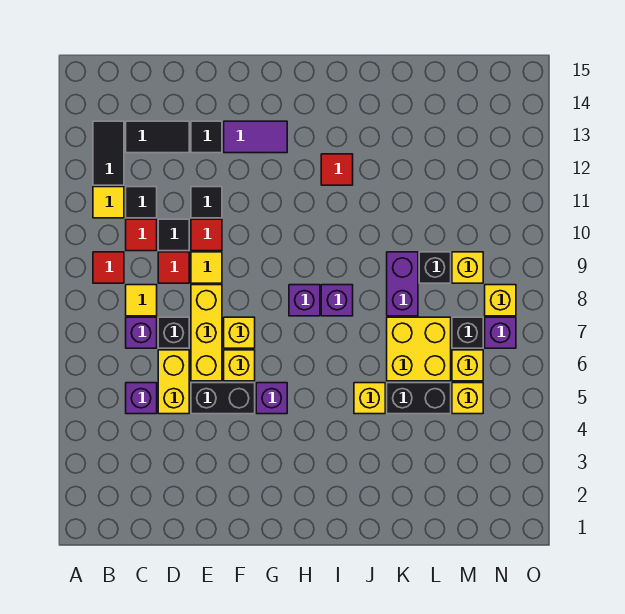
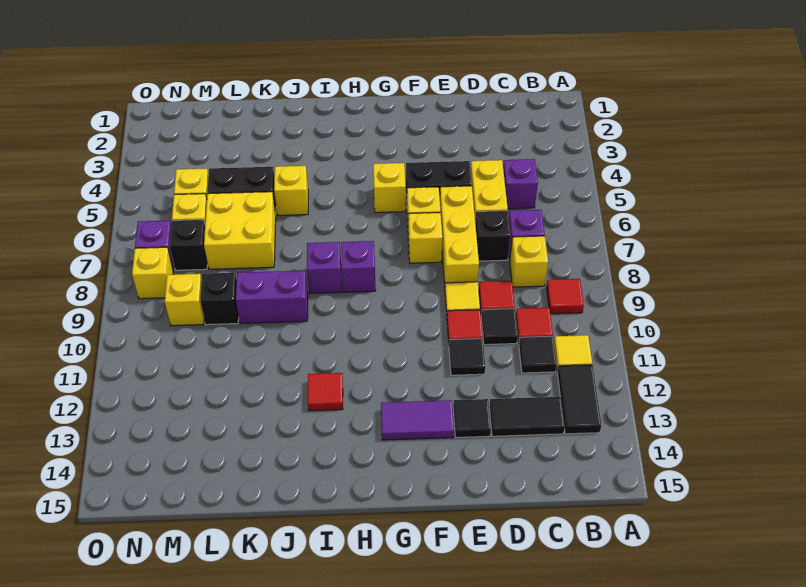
yellow tile C8 level 1 -> yellow brick C8 level 1
purple brick G5 level 1 -> yellow brick G5 level 1
purple brick K8:K9 level 1 -> purple brick J9:K9 level 1

